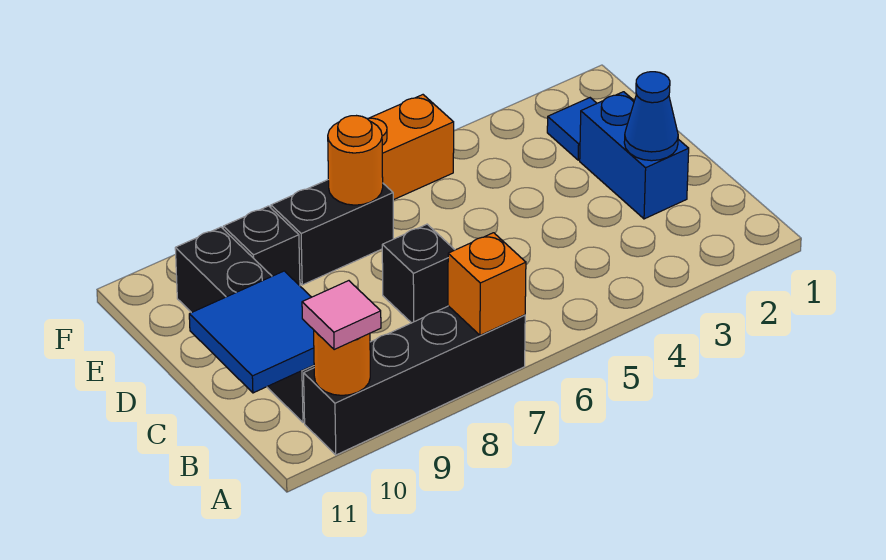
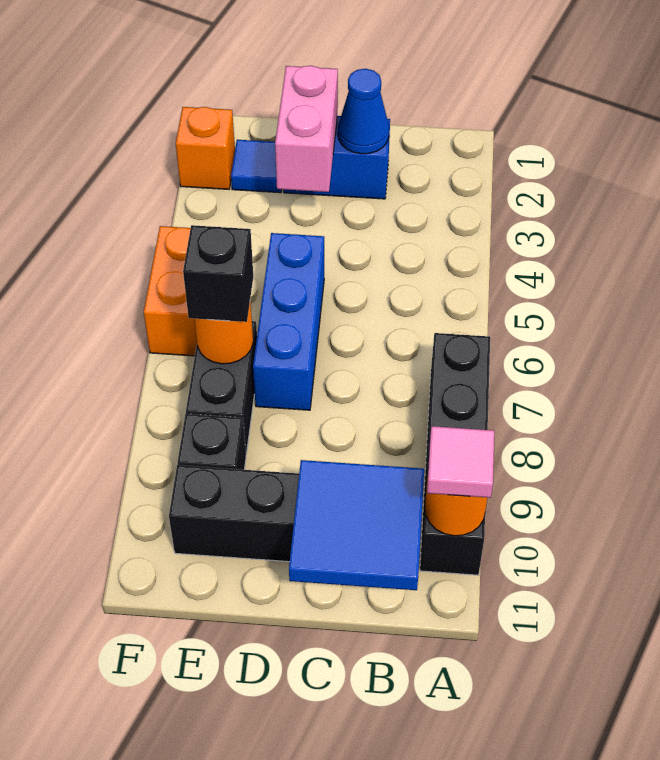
orange brick A7 level 2 -> orange brick F2 level 1
black brick C7 level 1 -> black brick E7 level 3
none -> pink brick D2:D3 level 2
none -> blue brick D5:D7 level 1

